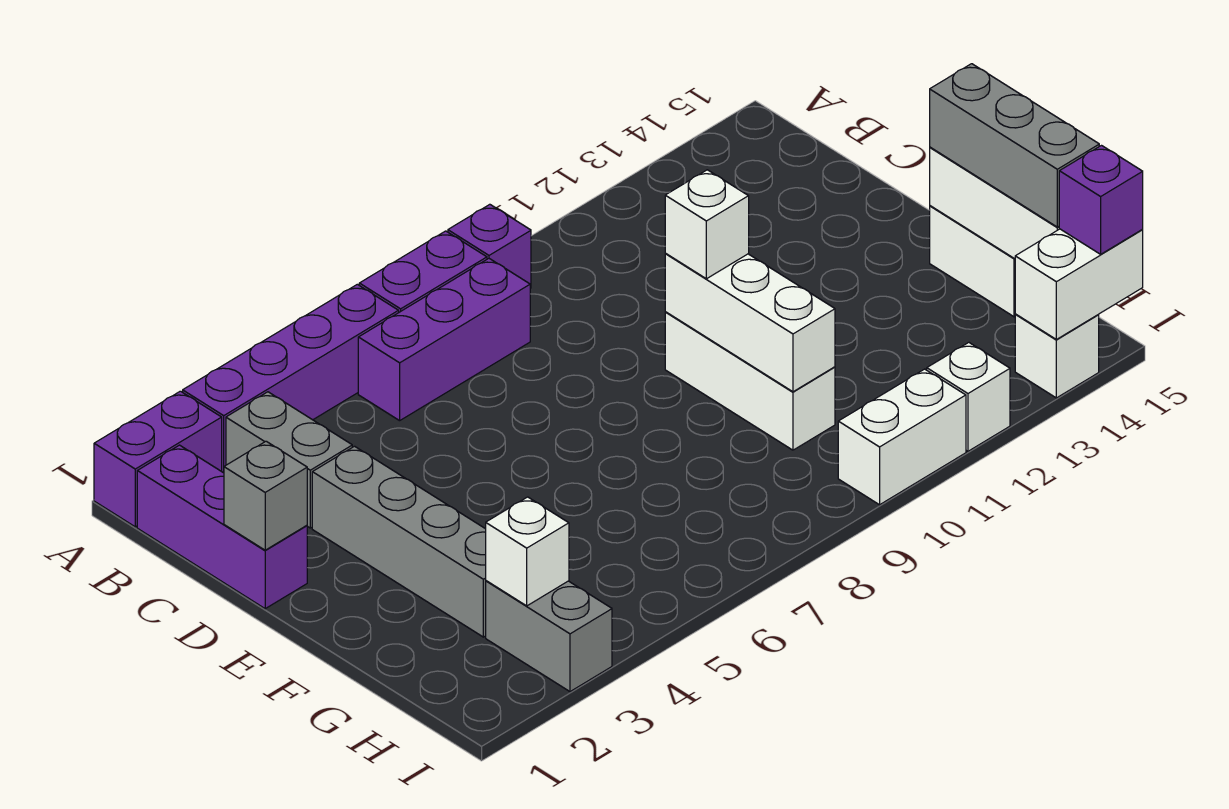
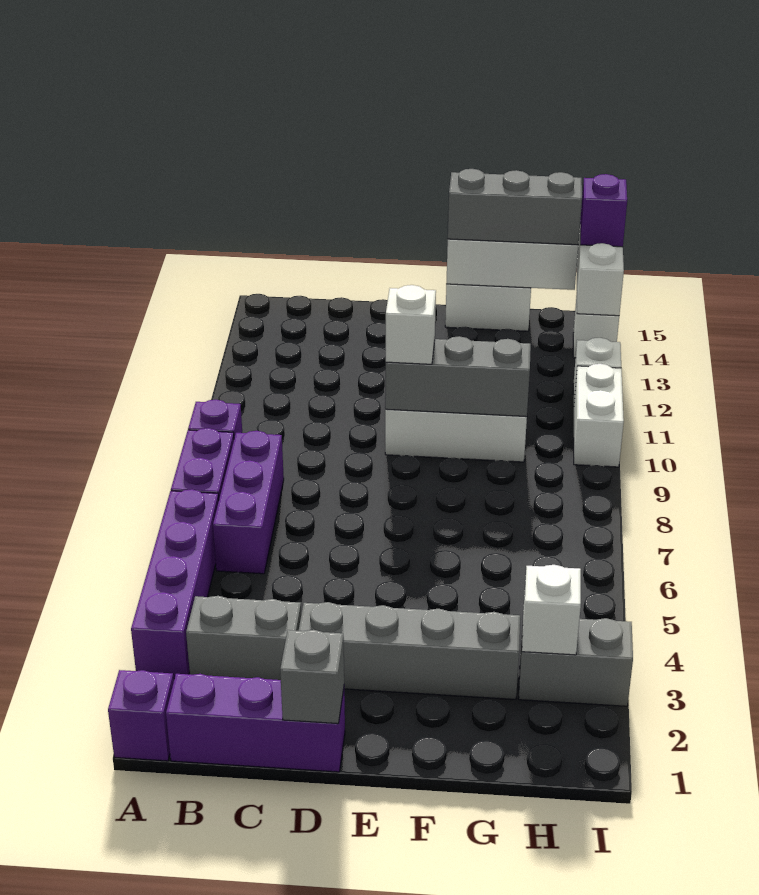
purple brick A1:A2 level 1 -> purple brick A1 level 1
white brick E10:G10 level 2 -> grey brick E10:G10 level 2

